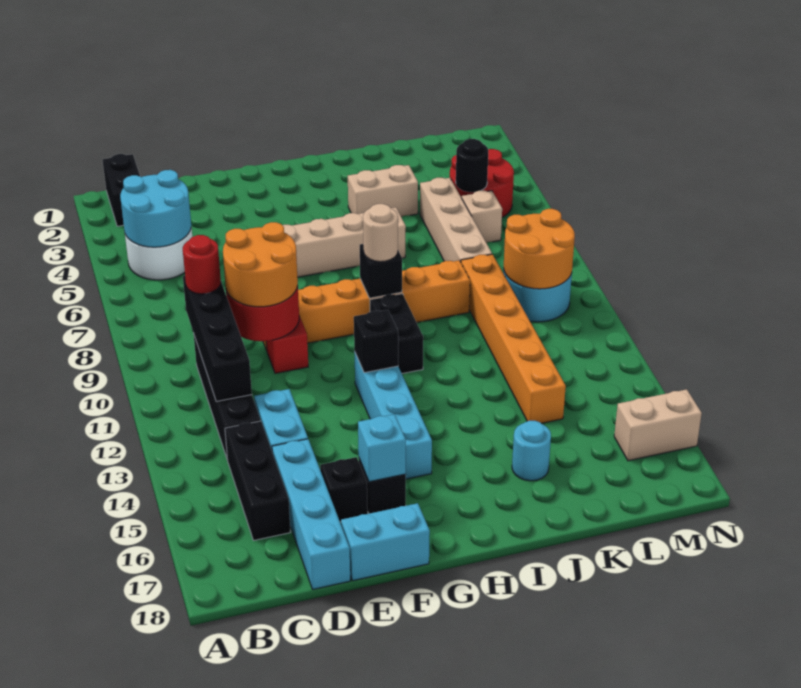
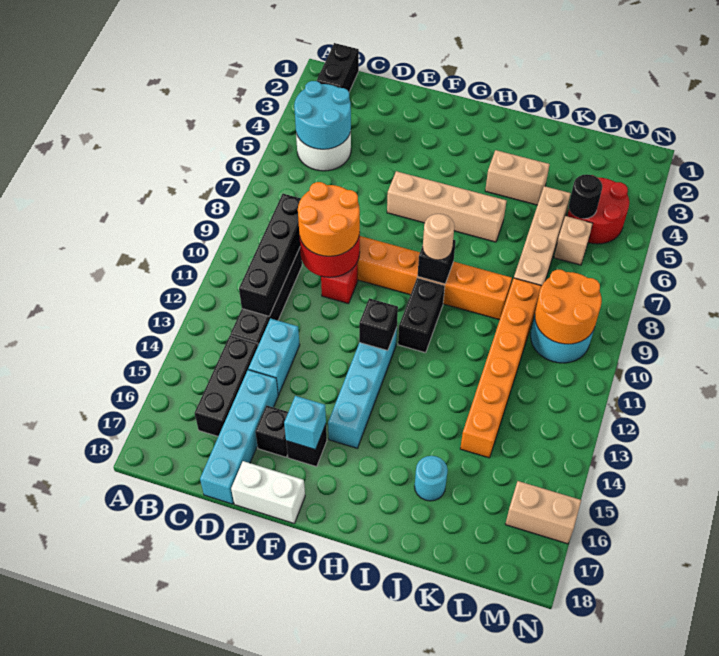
red round brick C9 level 3 -> none
cyan brick E18:F18 level 1 -> white brick E18:F18 level 1

